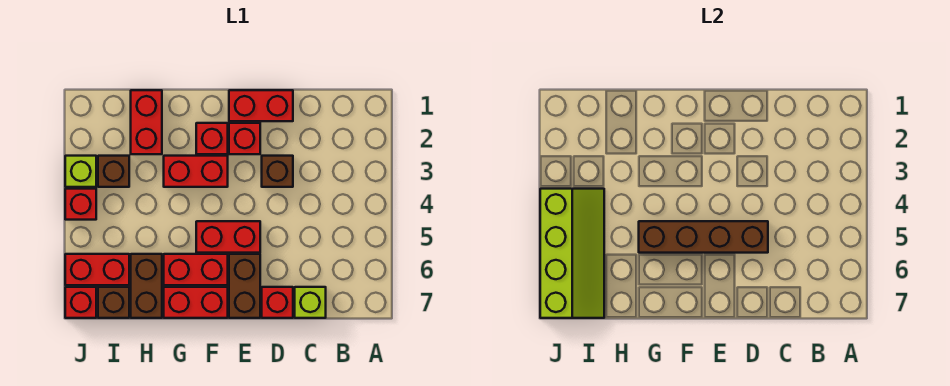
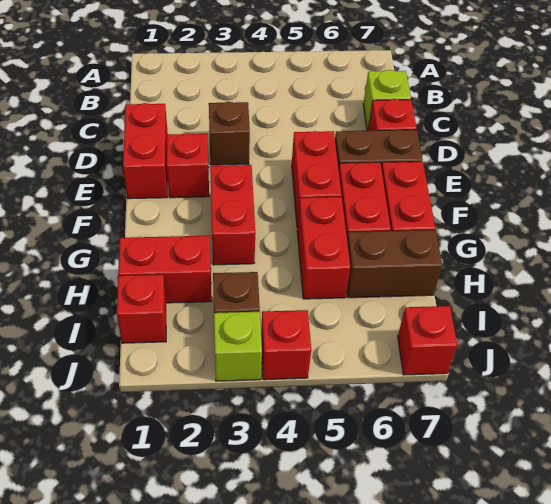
brown brick D5:G5 level 2 -> none
red brick F2 level 1 -> red brick I1 level 1
lime slope I4:J7 level 2 top J -> none
red brick I6:J6 level 1 -> red brick G5:H5 level 1
brown brick I7 level 1 -> none

